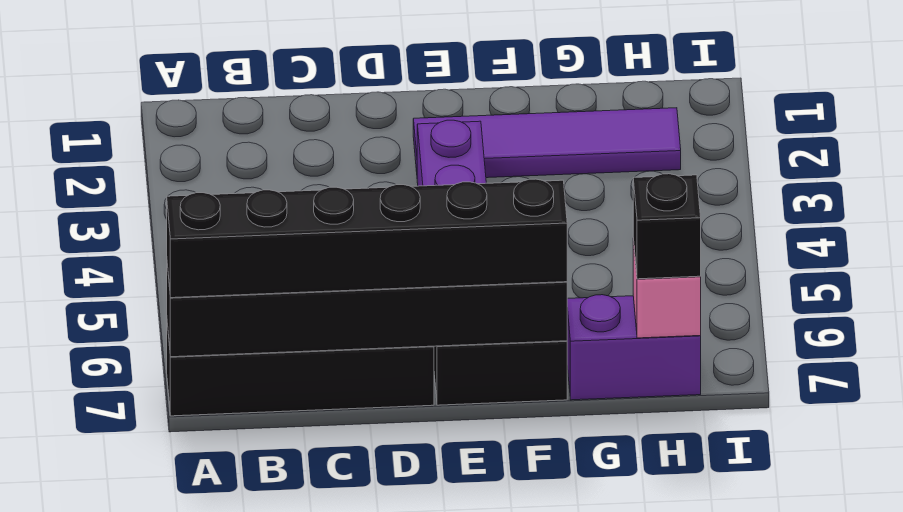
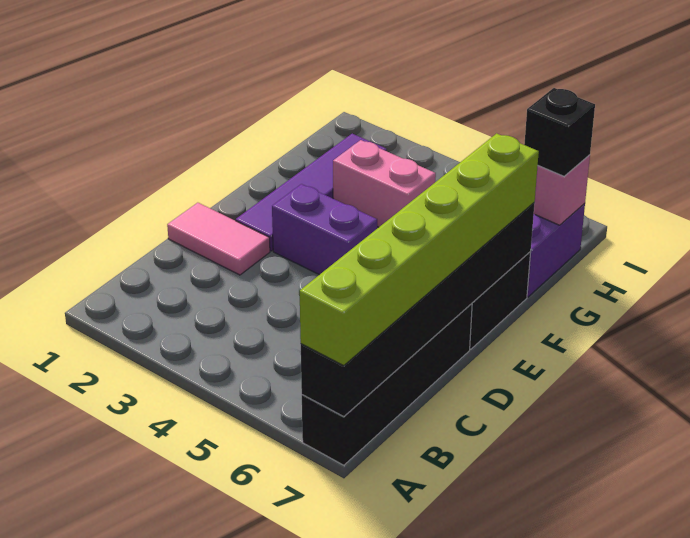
black brick A7:F7 level 3 -> lime brick A7:F7 level 3
none -> pink tile D1:D2 level 1
none -> pink brick G3:G4 level 1

